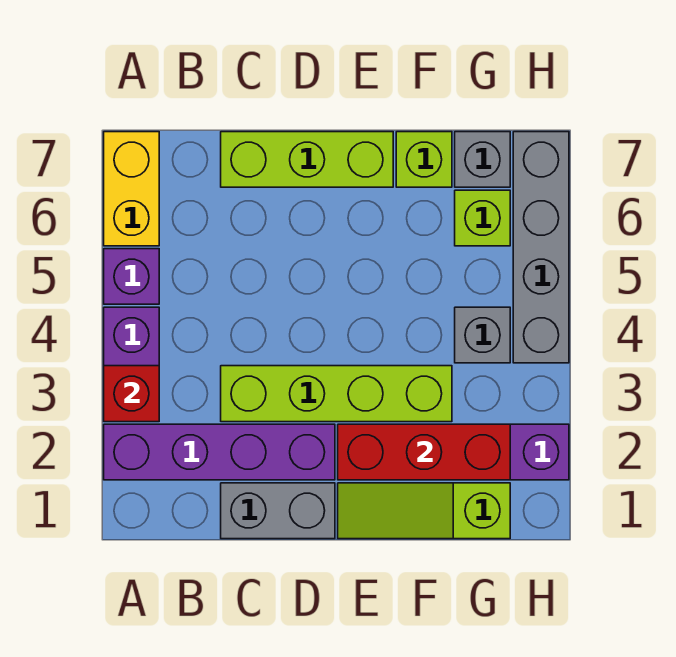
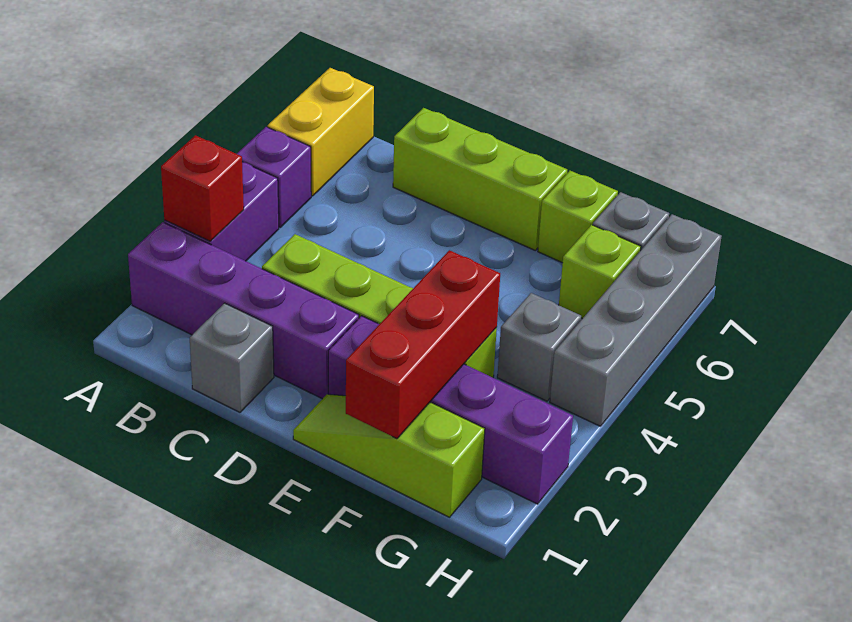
grey brick C1:D1 level 1 -> grey brick C1 level 1
red brick E2:G2 level 2 -> red brick F1:F3 level 2

